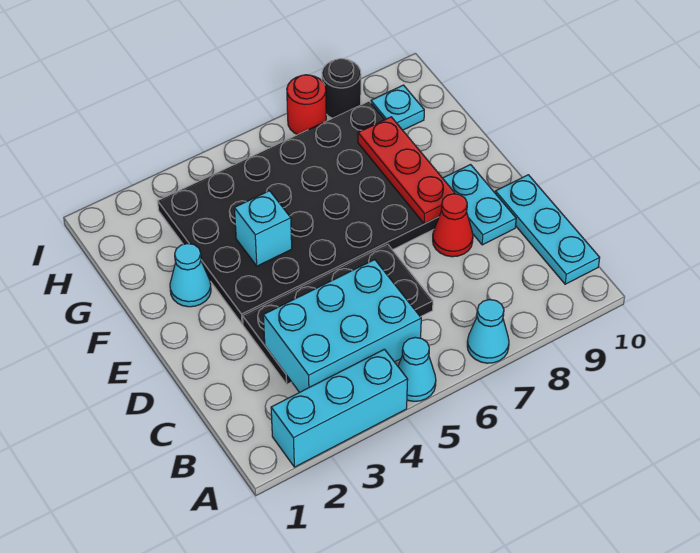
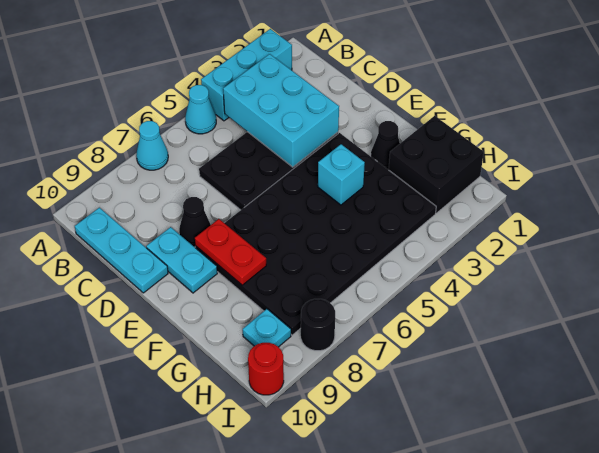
cyan brick B3:C5 level 2 -> cyan brick B3:D4 level 2
red cone D8 level 1 -> black cone D8 level 1
red plate E8:G8 level 2 -> red plate E8:F8 level 2
cyan cone F2 level 1 -> black cone F2 level 1
none -> black brick G1:H2 level 1
red round brick I7 level 1 -> red round brick I10 level 1

